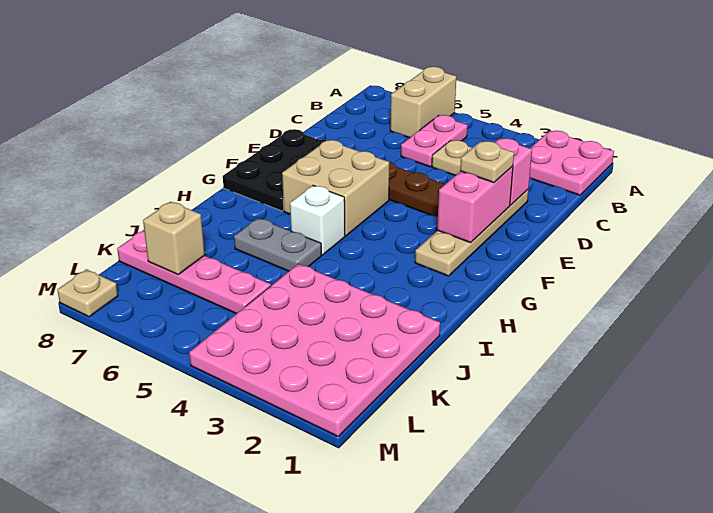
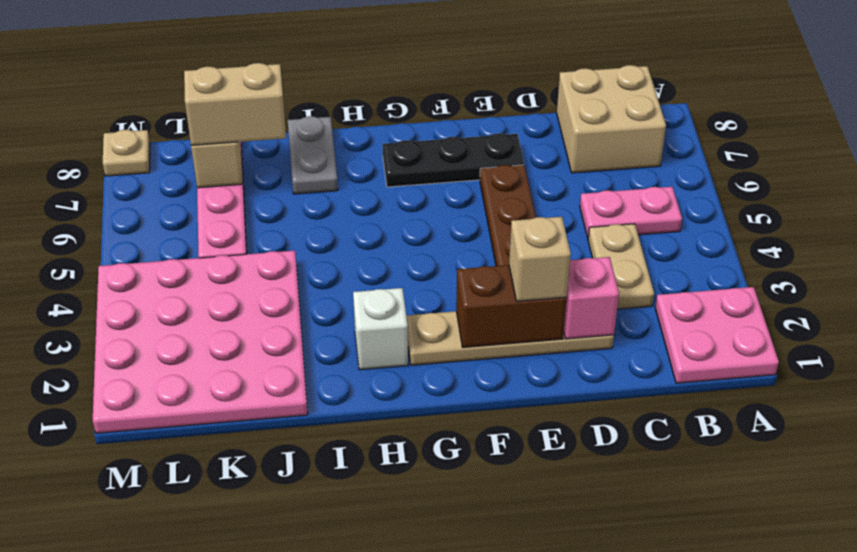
tan brick A6:B6 level 1 -> tan brick J7:K7 level 3
pink brick E2:F2 level 2 -> brown brick E2:F2 level 2
tan plate E2 level 3 -> tan brick E2 level 3
black plate E7:G8 level 1 -> black plate E7:G7 level 1
tan brick F5:G6 level 1 -> tan brick B7:C8 level 1
white brick H5 level 1 -> white brick H2 level 1
grey plate I5:I6 level 1 -> grey plate I7:I8 level 1

